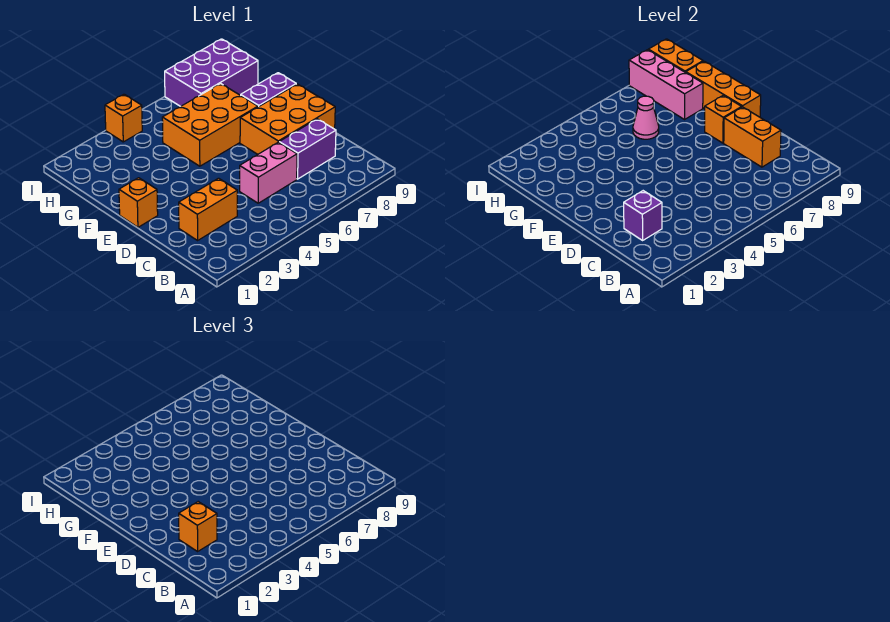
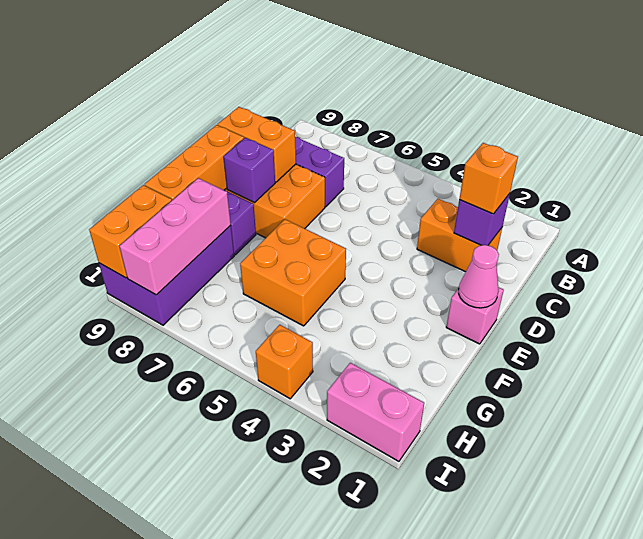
pink brick C5:C6 level 1 -> pink brick I1:I2 level 1
orange brick C8:D8 level 2 -> orange brick D8:D9 level 2
orange brick E1 level 1 -> pink brick E1 level 1
orange brick E8 level 2 -> purple brick E8 level 2
orange brick F5:G7 level 1 -> orange brick F5:G6 level 1
pink cone G6 level 2 -> pink cone E1 level 2
purple brick H7:I9 level 1 -> purple brick G8:I9 level 1

